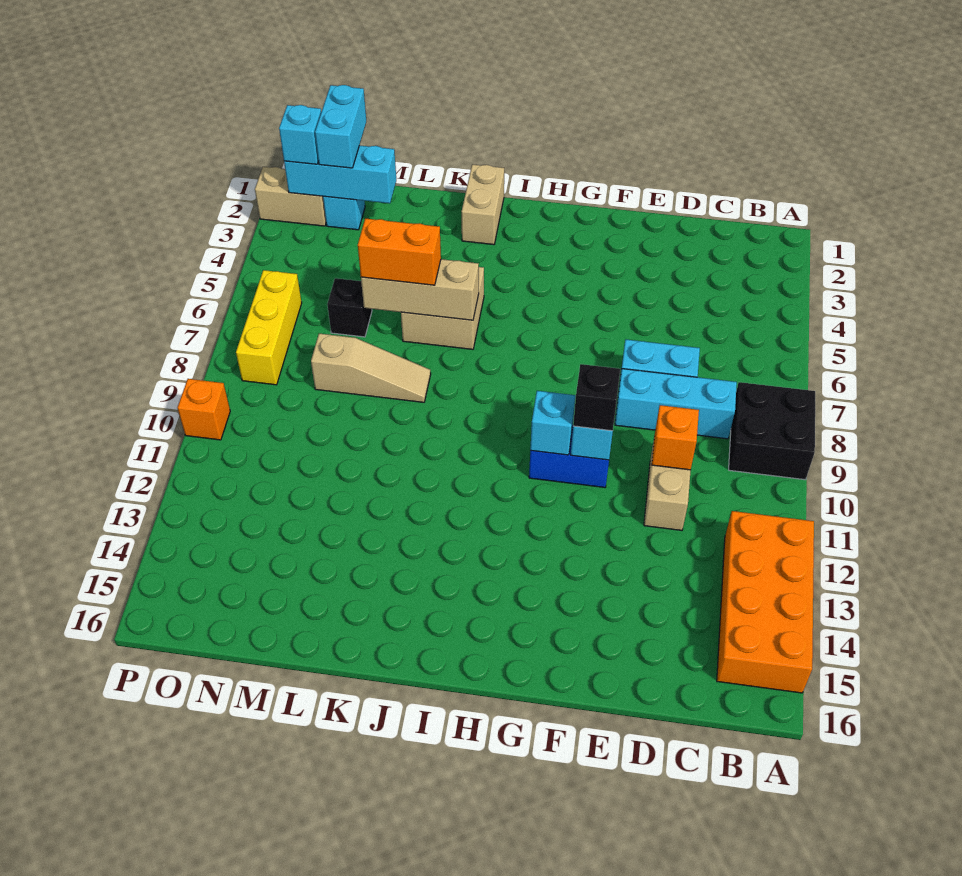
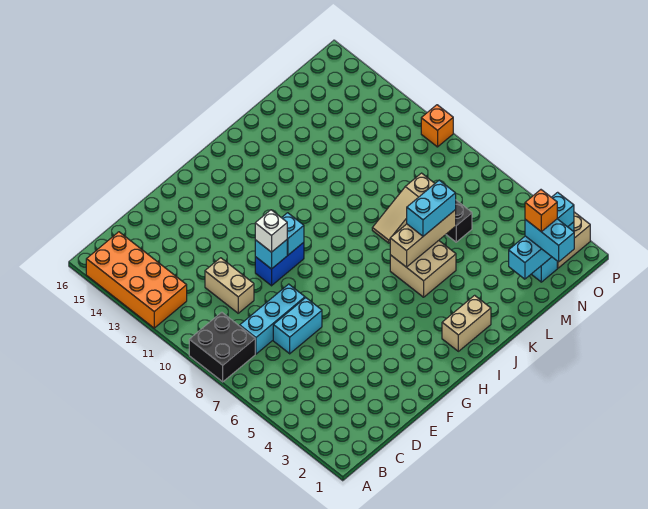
orange brick D10 level 2 -> orange brick N2 level 4
black brick F10 level 3 -> white brick F10 level 3
tan brick J1:J2 level 1 -> tan brick I2:J2 level 1
orange brick K6:L6 level 3 -> cyan brick K6:L6 level 3
yellow brick O6:O8 level 1 -> none

